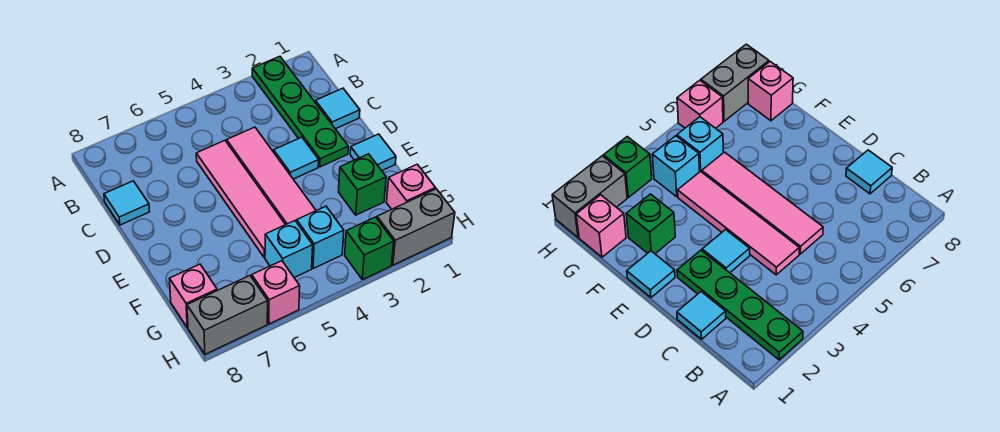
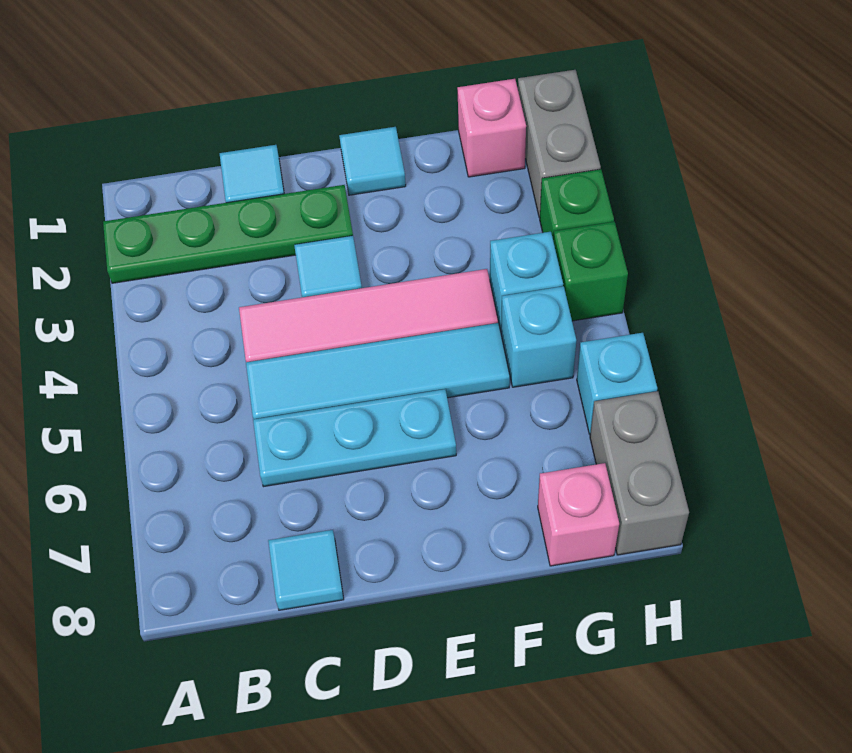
pink tile C5:F5 level 1 -> cyan tile C5:F5 level 1
none -> cyan plate C6:E6 level 1
green brick F2 level 1 -> green brick H4 level 1
pink brick H6 level 1 -> cyan brick H6 level 1

